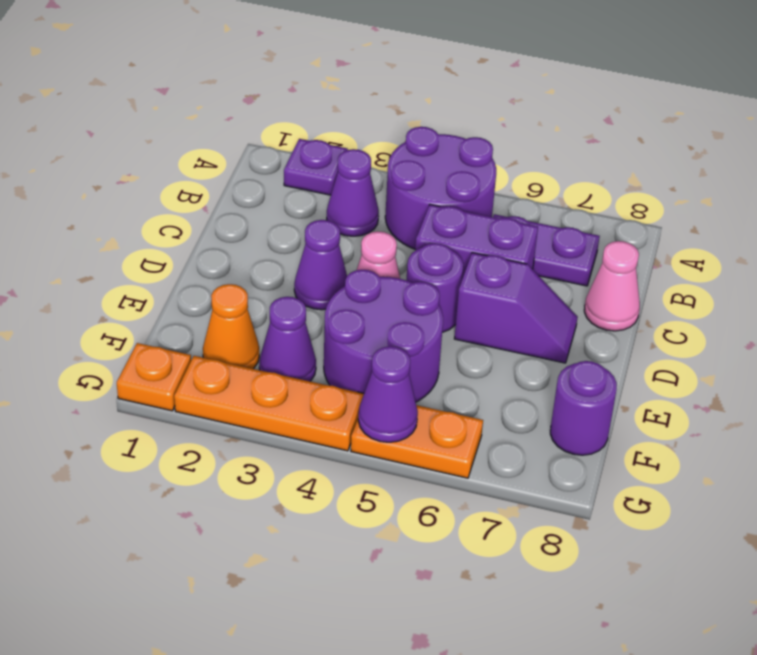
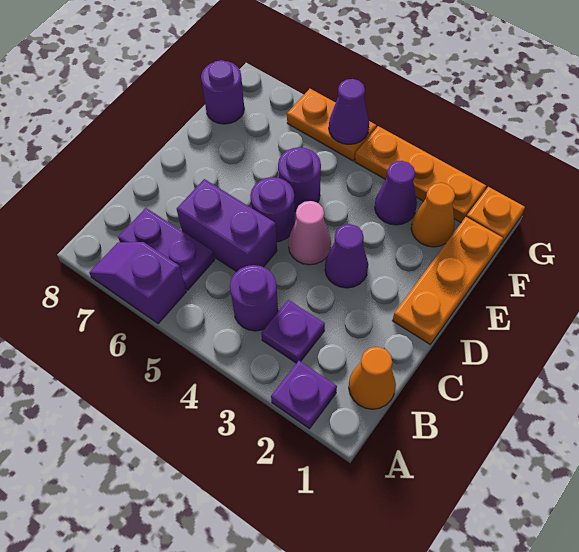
purple round brick A4:B5 level 1 -> purple round brick B4 level 1
none -> orange cone B1 level 1
purple cone B3 level 1 -> purple plate B3 level 1
pink cone C8 level 1 -> none
none -> orange plate D1:F1 level 1
purple slope D6:D7 level 1 top 6 -> purple slope A6:A7 level 1 top 6
purple round brick E4:F5 level 1 -> purple round brick E5 level 1

